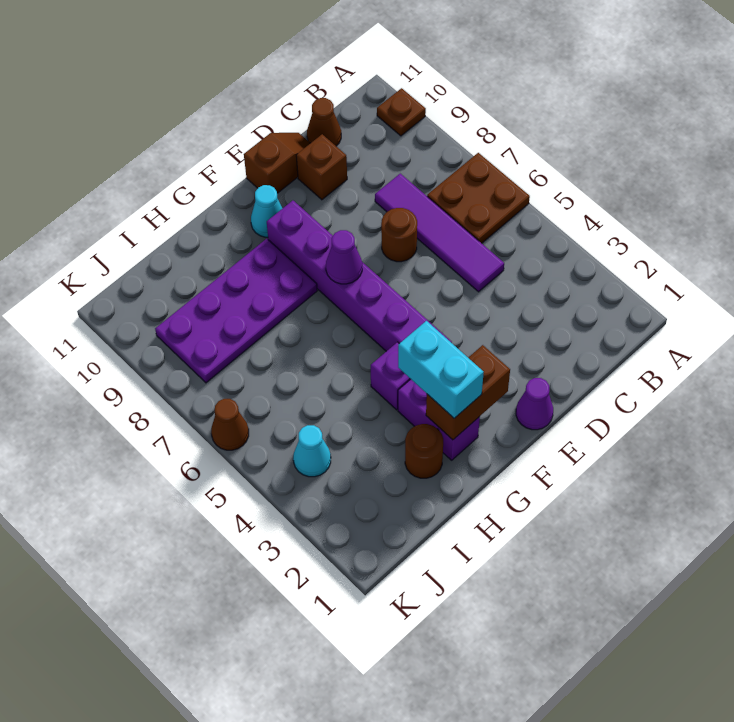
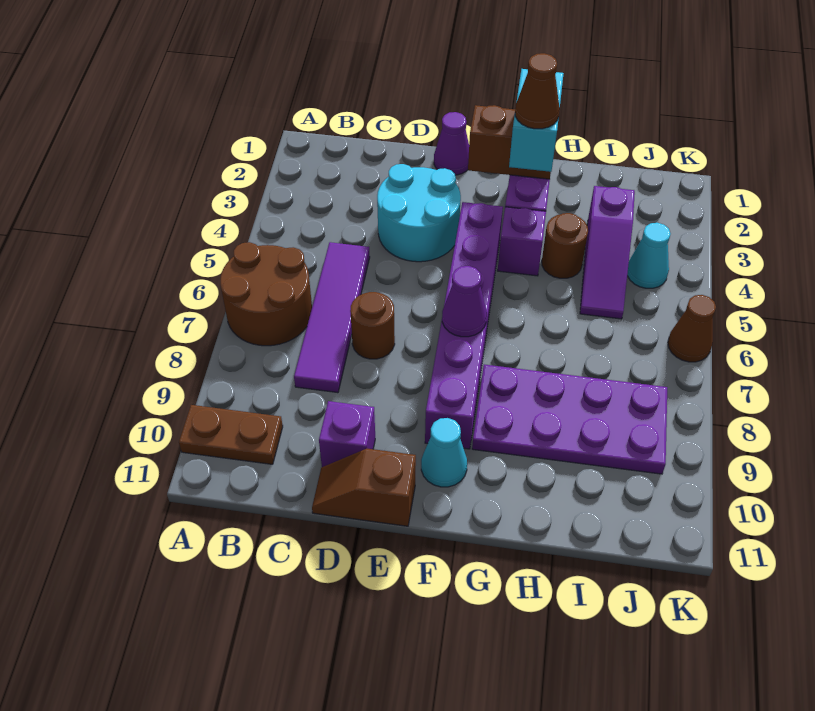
brown plate A6:B7 level 1 -> brown round brick A6:B7 level 1
brown plate A10 level 1 -> brown plate A10:B10 level 1
brown cone C11 level 1 -> brown cone G3 level 4
none -> cyan round brick D3:E4 level 1
brown brick D10 level 1 -> purple brick D10 level 1
brown round brick H2 level 1 -> brown round brick H4 level 1
none -> purple slope I3:I5 level 1 top 3

